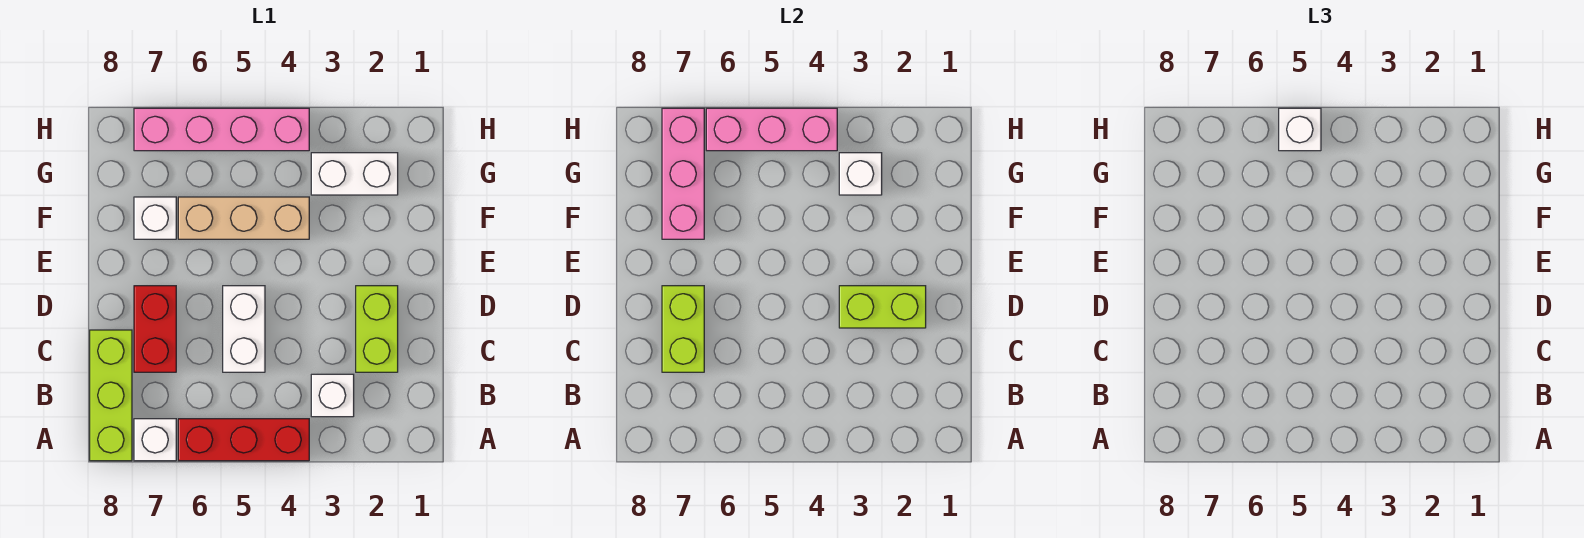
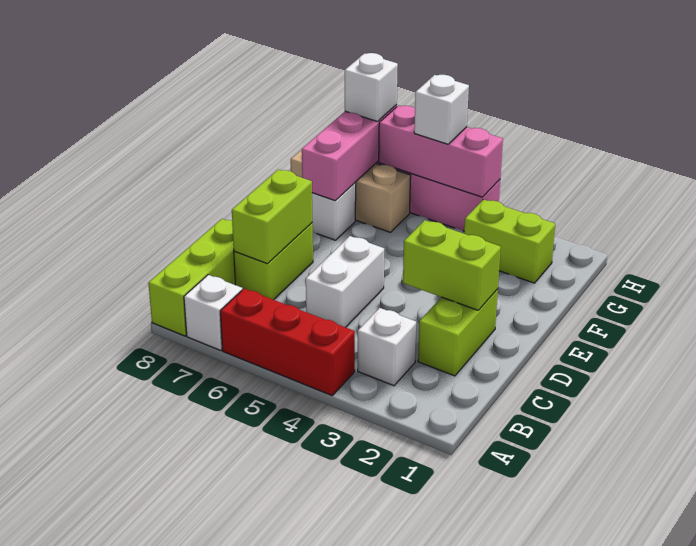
red brick C7:D7 level 1 -> lime brick C7:D7 level 1
tan brick F4:F6 level 1 -> tan brick G6:G8 level 1
white brick G2:G3 level 1 -> lime brick G2:G3 level 1
white brick G3 level 2 -> white brick H7 level 3

